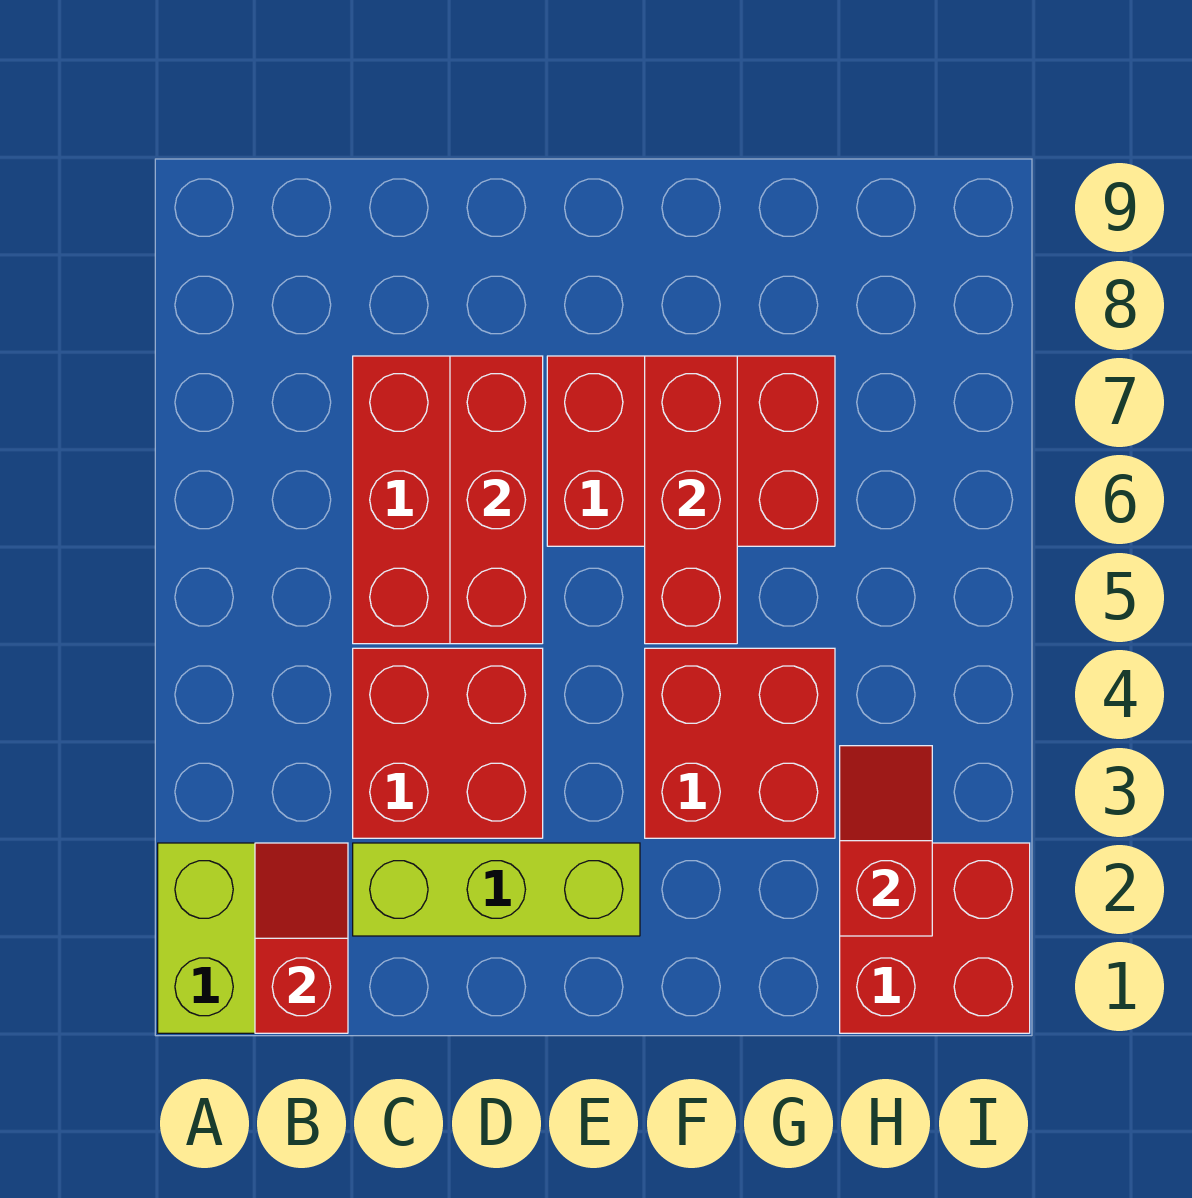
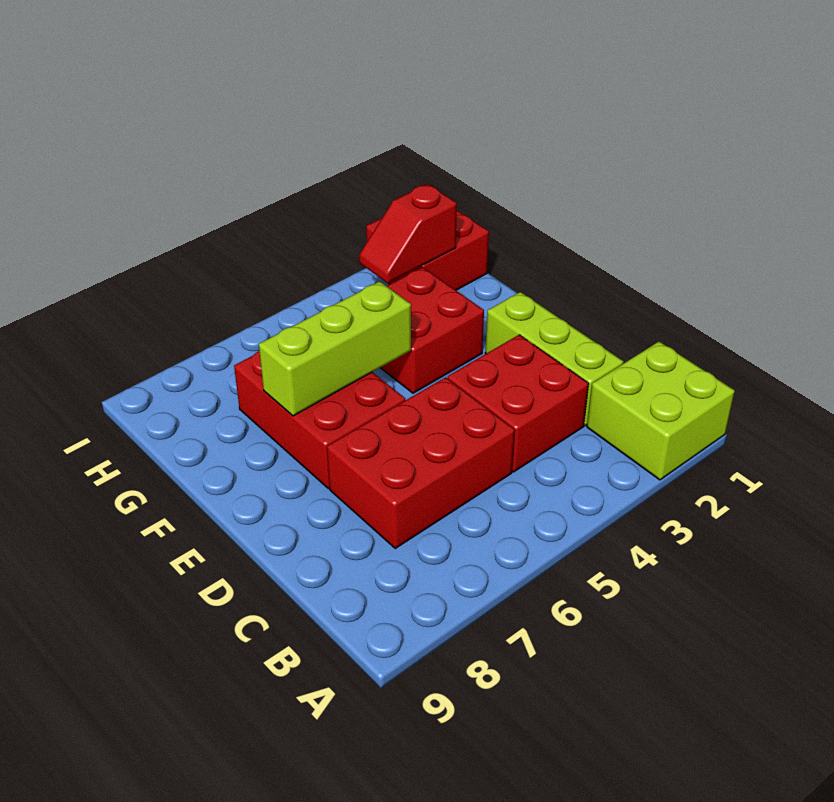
red slope B1:B2 level 2 top 1 -> none
red brick D5:D7 level 2 -> none
red brick F5:F7 level 2 -> lime brick F5:F7 level 2

